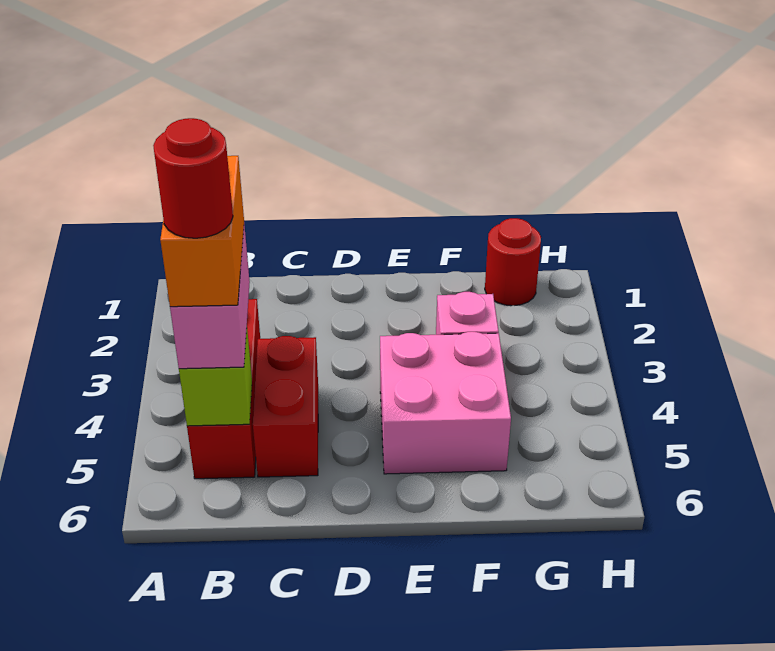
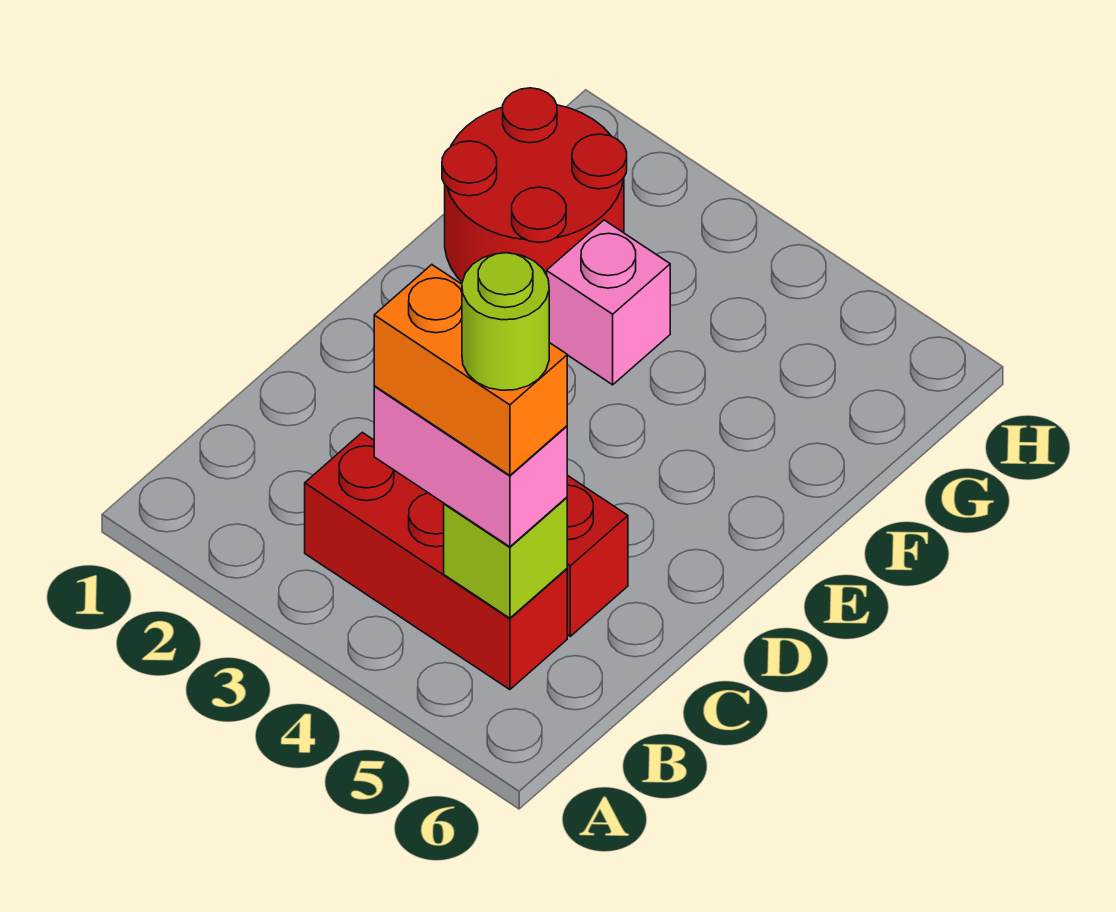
red round brick B5 level 5 -> lime round brick B5 level 5
pink brick E4:F5 level 1 -> none
red round brick G1 level 1 -> red round brick F1:G2 level 1

